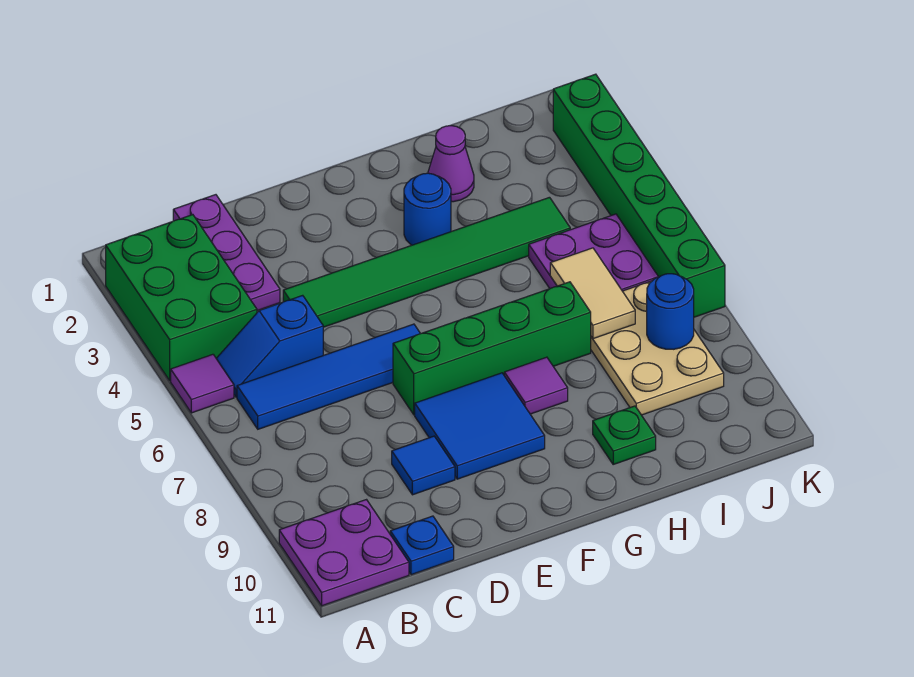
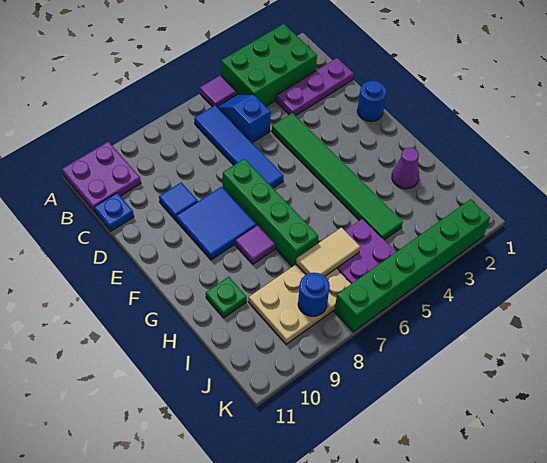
blue round brick G3 level 1 -> blue round brick E1 level 1

